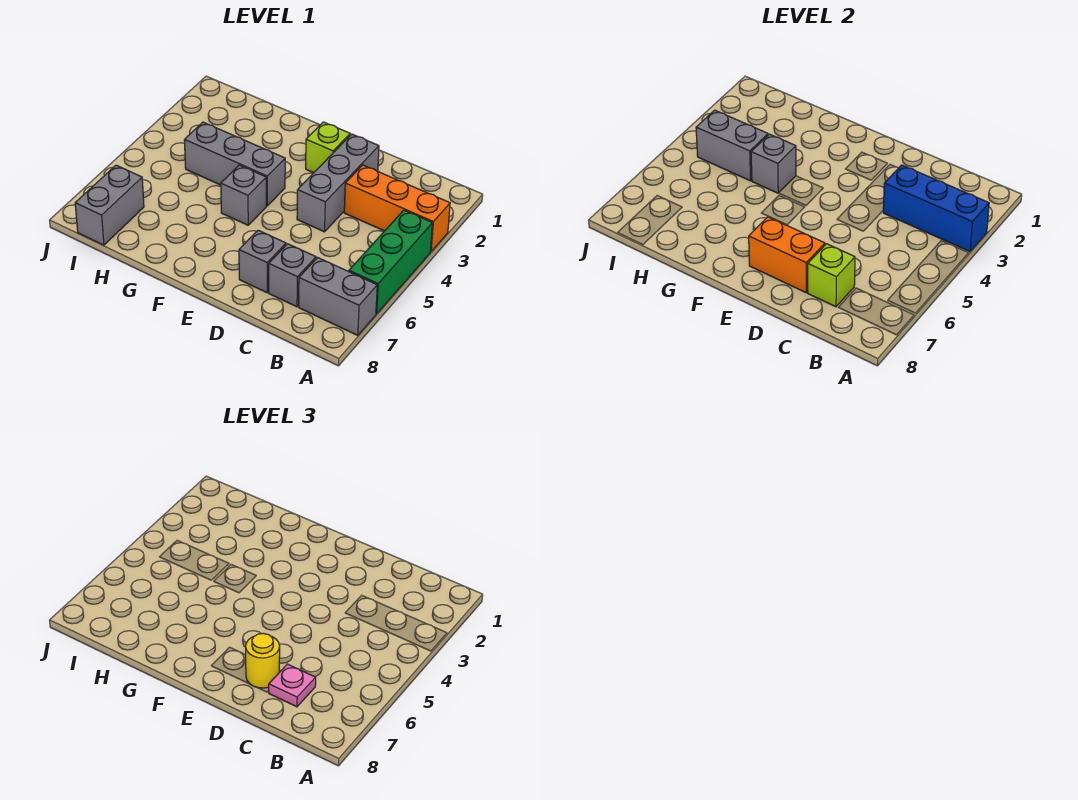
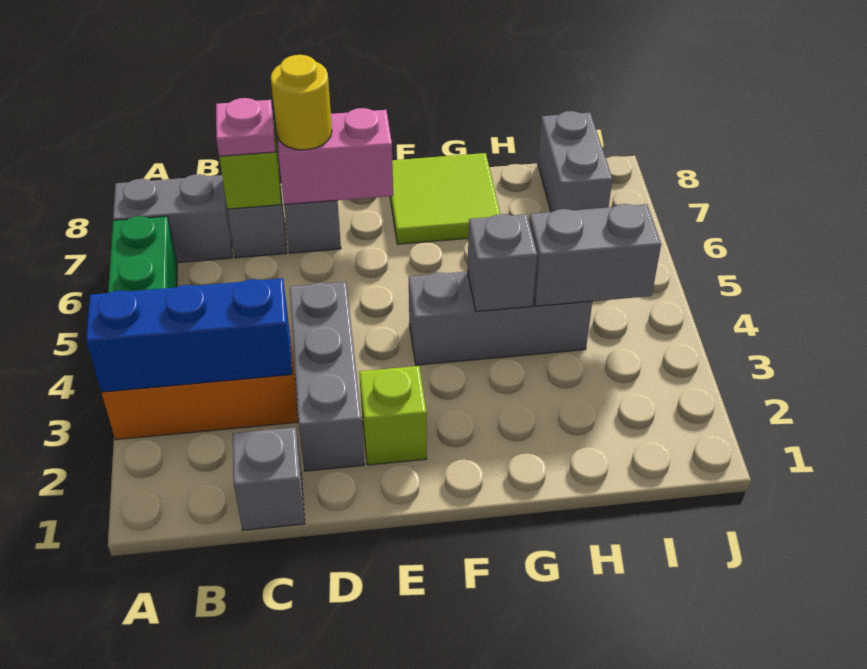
orange brick D7:E7 level 2 -> pink brick D7:E7 level 2
grey brick F5 level 1 -> grey brick C1 level 1
none -> lime tile F7:G8 level 1

